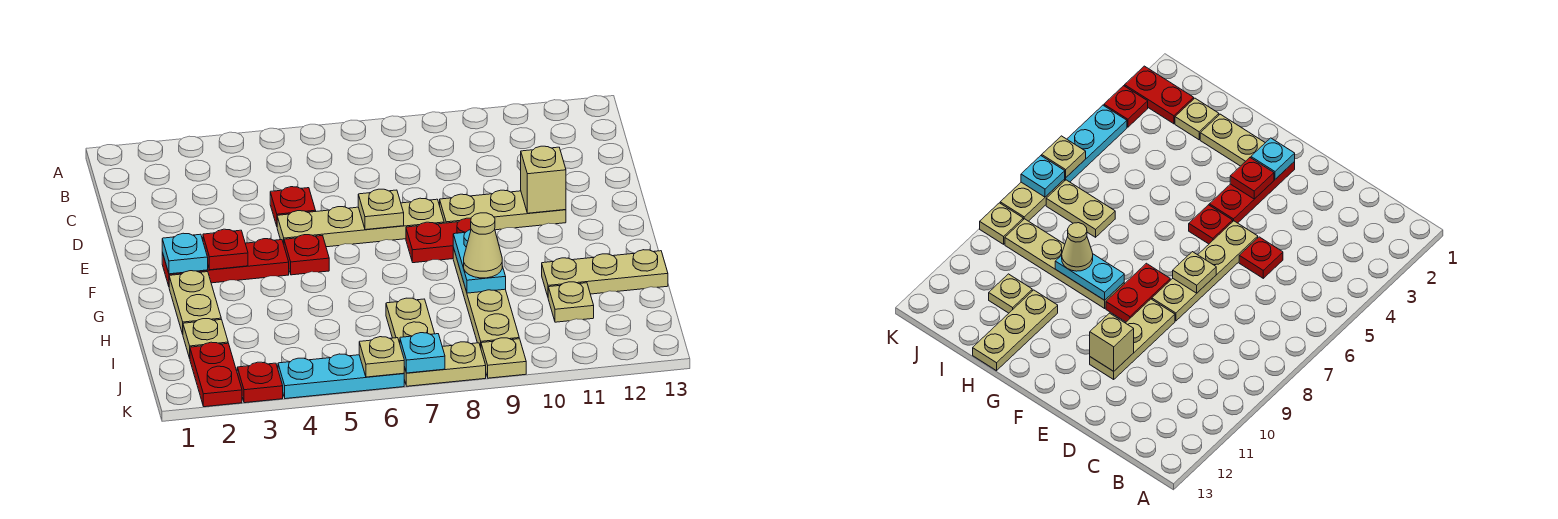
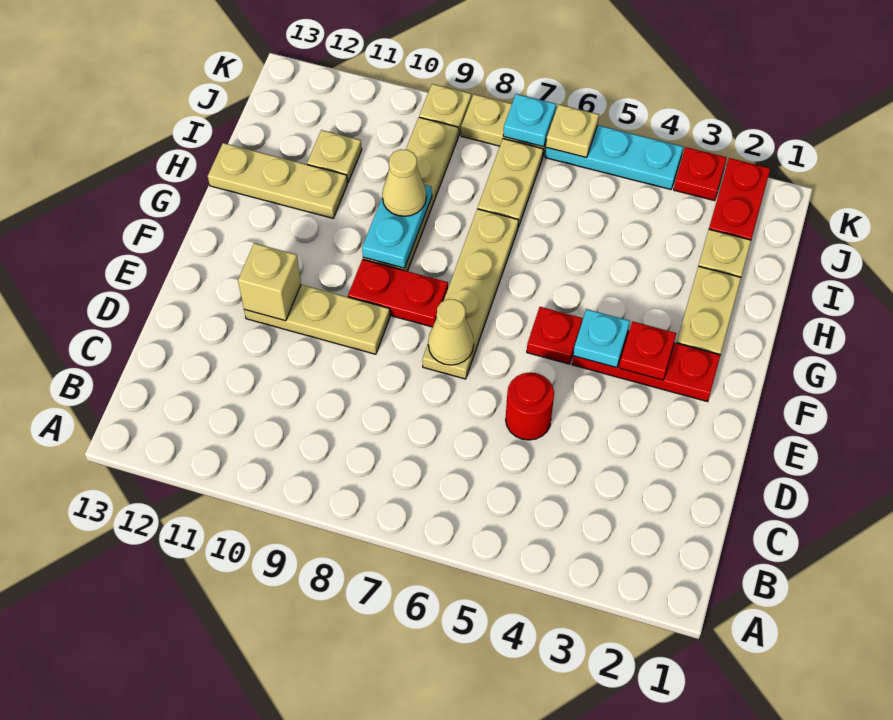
red plate D5 level 1 -> red round brick D5 level 1
tan plate E5:E8 level 1 -> tan plate E7:H7 level 1
tan plate E7 level 2 -> tan cone E7 level 2
cyan plate F2 level 2 -> cyan plate F4 level 2

